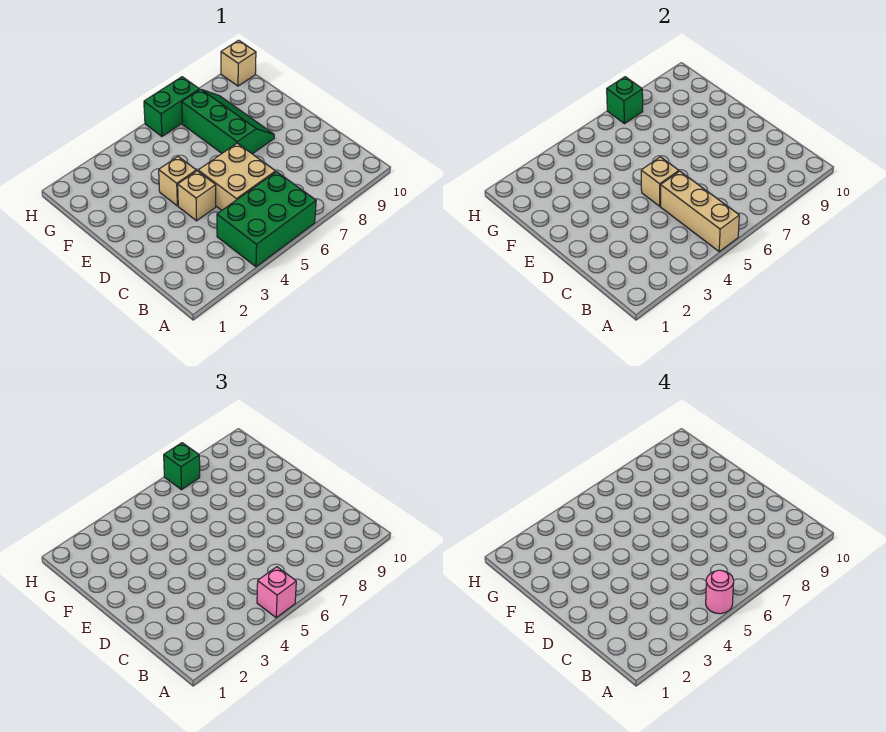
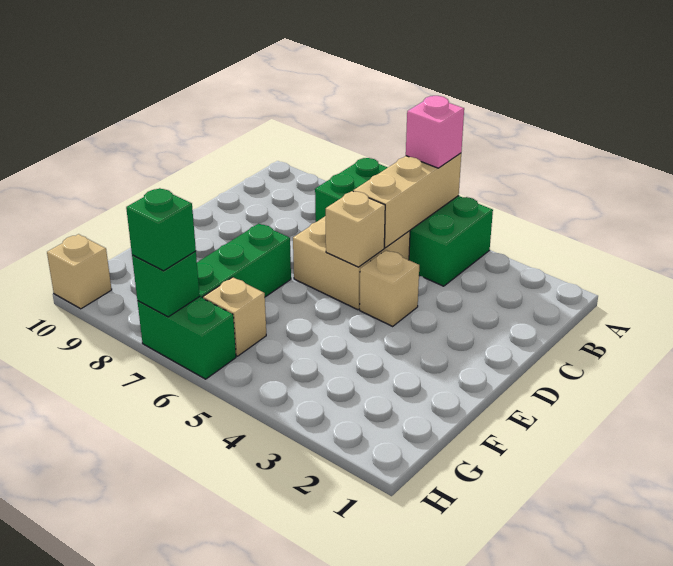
green brick A4:B6 level 1 -> green brick A4:B7 level 1
pink round brick A5 level 4 -> none
tan brick E4 level 1 -> tan brick G6 level 1

